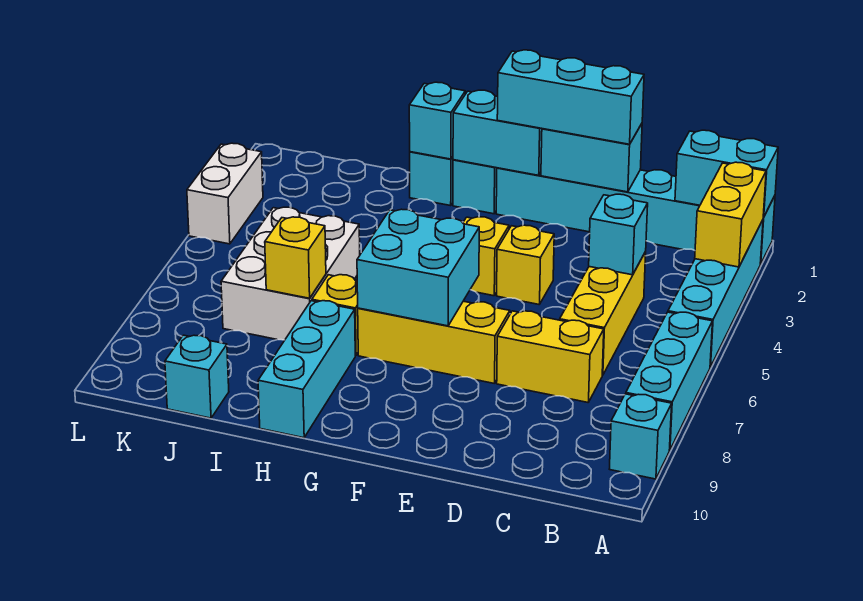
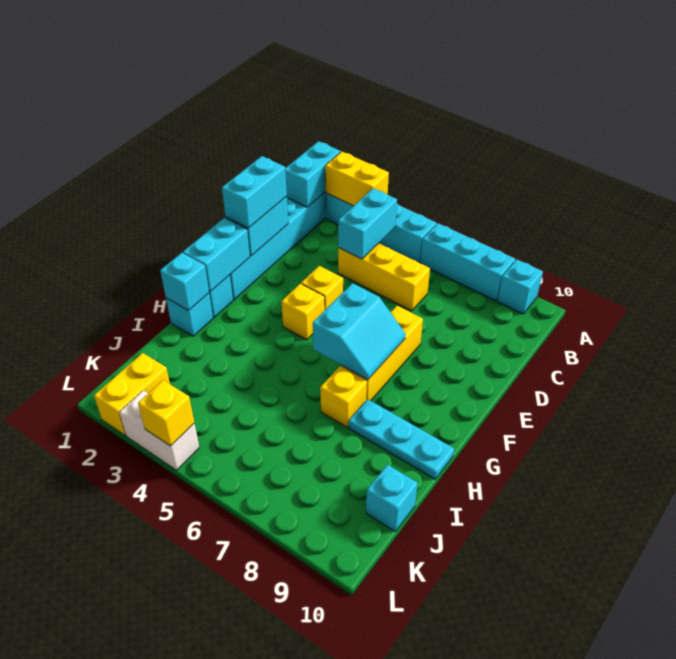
cyan brick C4 level 2 -> cyan brick B4:C4 level 2
yellow brick C7:D7 level 1 -> yellow brick K2:L2 level 1
cyan brick D1:F1 level 3 -> cyan brick D1:E1 level 3
cyan brick F6:G7 level 2 -> cyan slope F6:G7 level 2 top 6
cyan brick H8:H10 level 1 -> cyan plate H8:H10 level 1
white brick I5:J7 level 1 -> none
yellow brick I7 level 2 -> yellow brick L4 level 2

